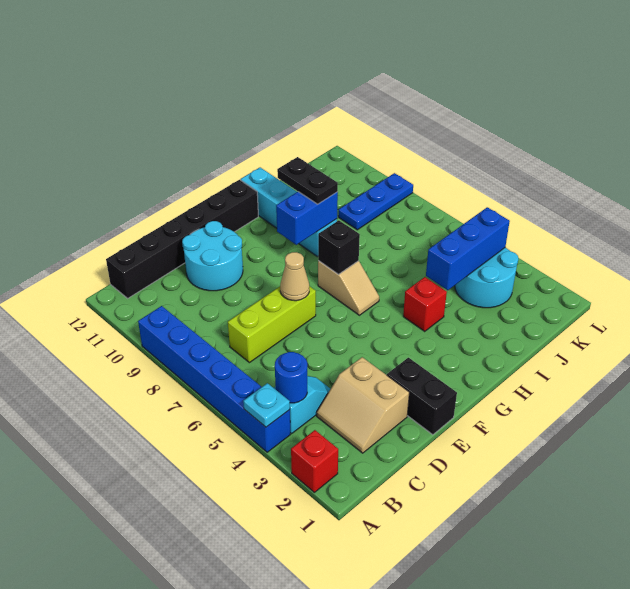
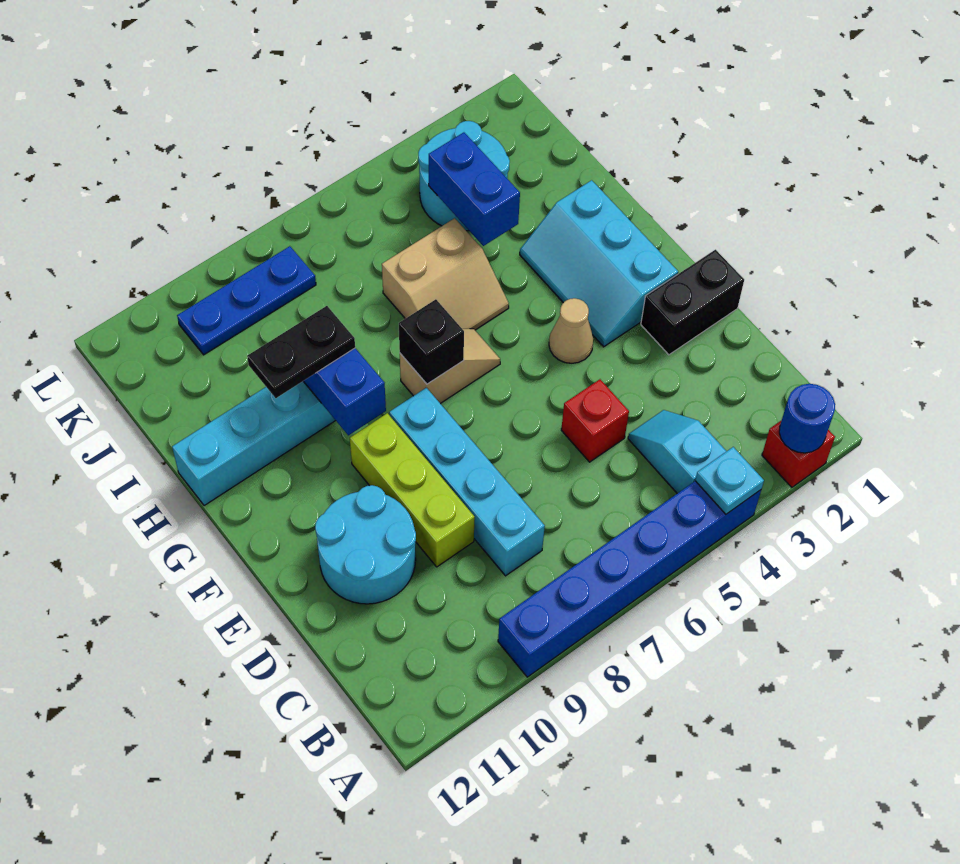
blue round brick B4 level 2 -> blue round brick A2 level 2
black brick B12:G12 level 1 -> none
tan slope C2:D3 level 1 top D -> tan slope H5:I6 level 1 top I
lime brick C7:E7 level 1 -> lime brick D9:F9 level 1
none -> cyan brick C8:F8 level 1
tan cone E7 level 2 -> tan cone F4 level 1
none -> cyan slope F2:H3 level 1 top 2
red brick H4 level 1 -> red brick D5 level 1
blue brick I4:K4 level 2 -> blue brick I4:J4 level 2
blue plate J9:L9 level 1 -> blue plate K8:K10 level 1

